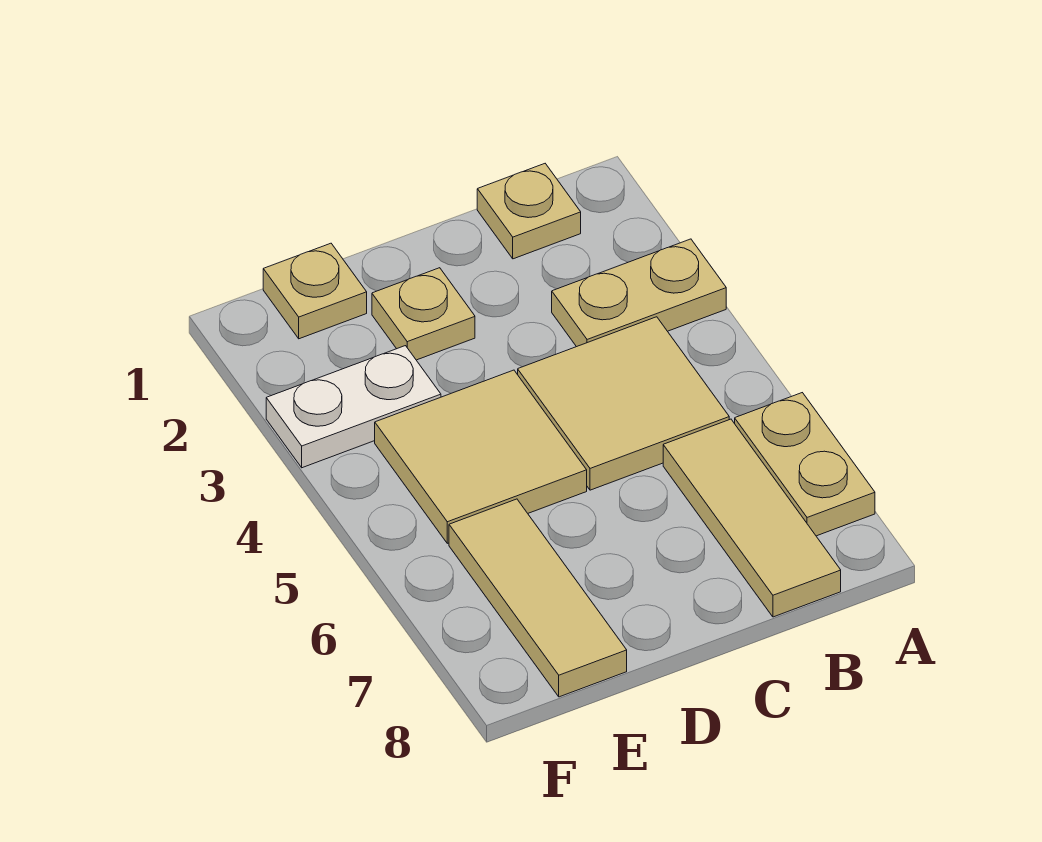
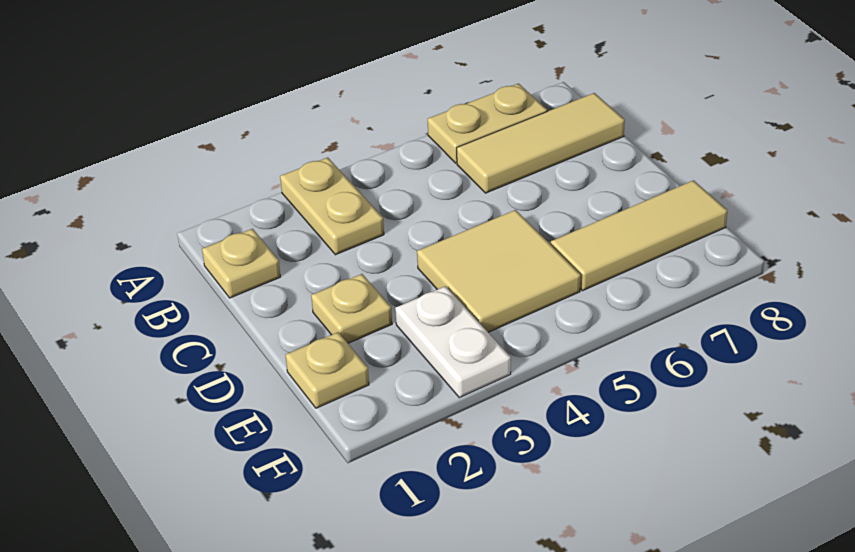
tan tile B4:C5 level 1 -> none

